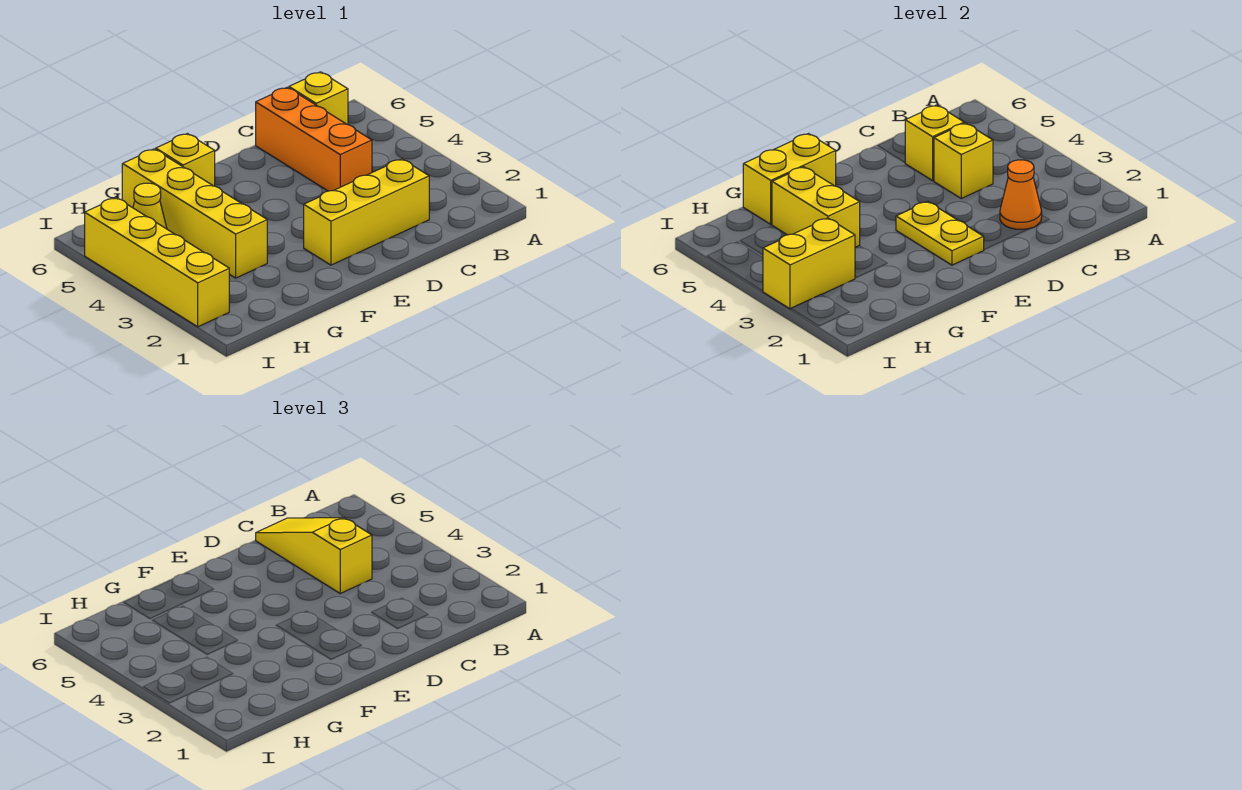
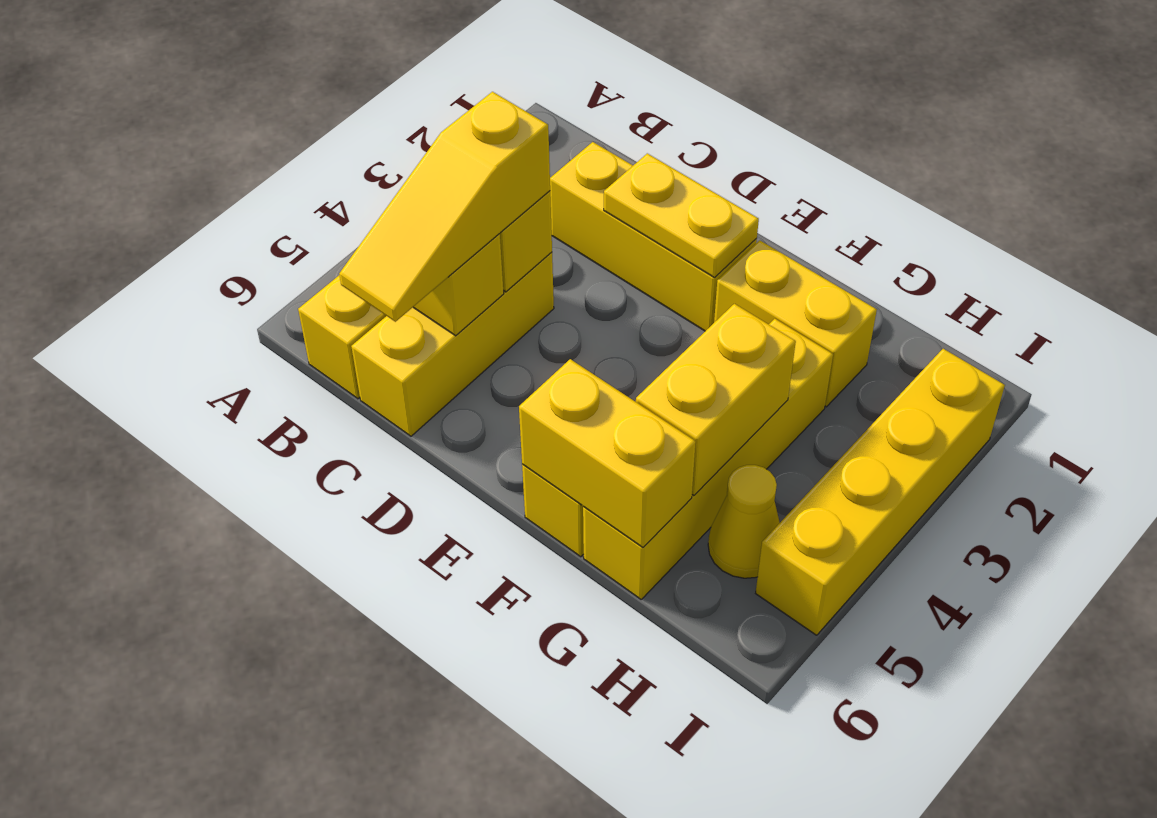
orange cone C2 level 2 -> none
orange brick C4:C6 level 1 -> yellow brick C4:C6 level 1
yellow plate E2:E3 level 2 -> yellow plate D2:E2 level 2
yellow brick H3:I3 level 2 -> yellow brick F2:G2 level 1

